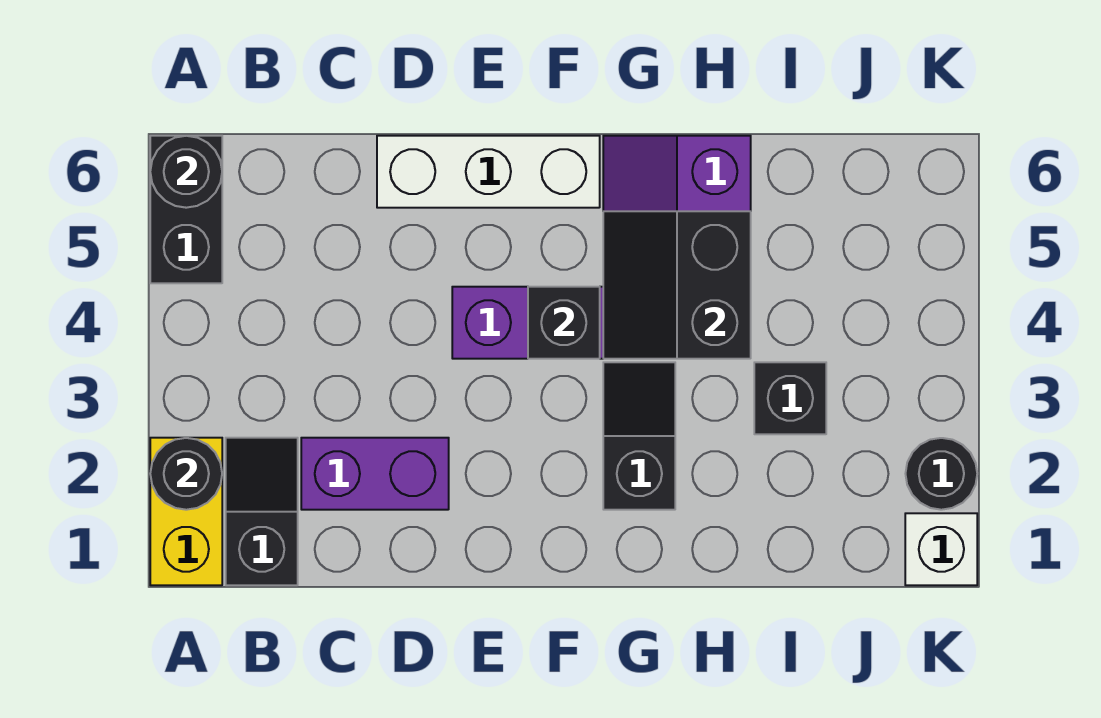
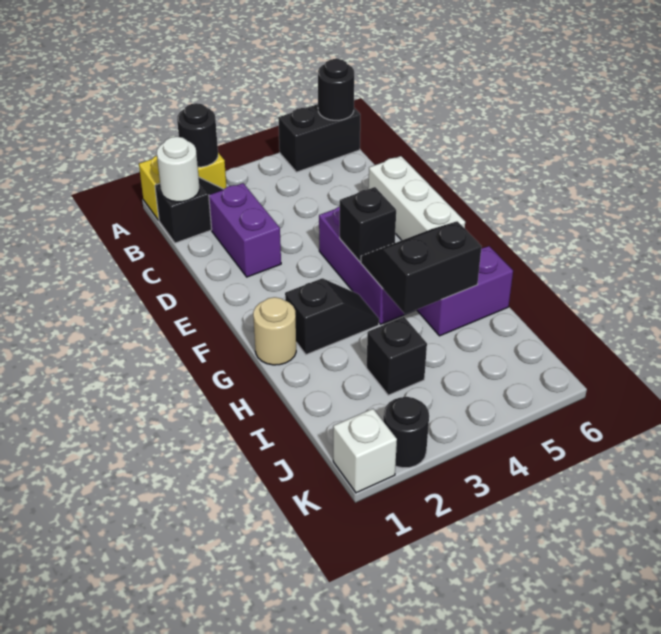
none -> white round brick B1 level 2
none -> tan round brick G1 level 1

